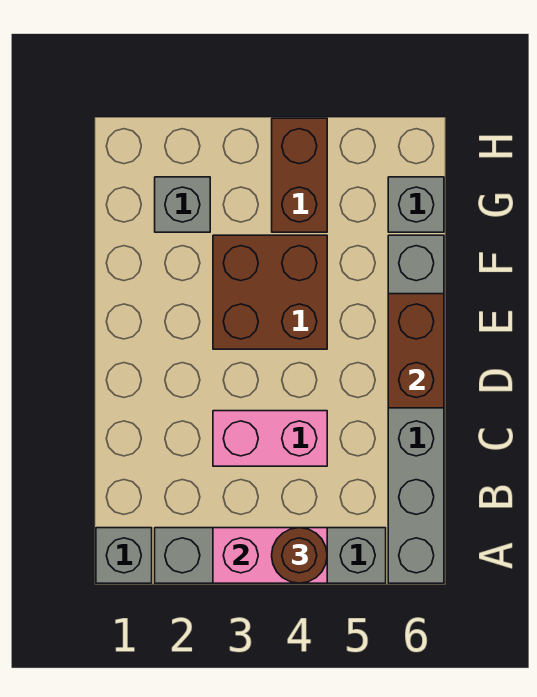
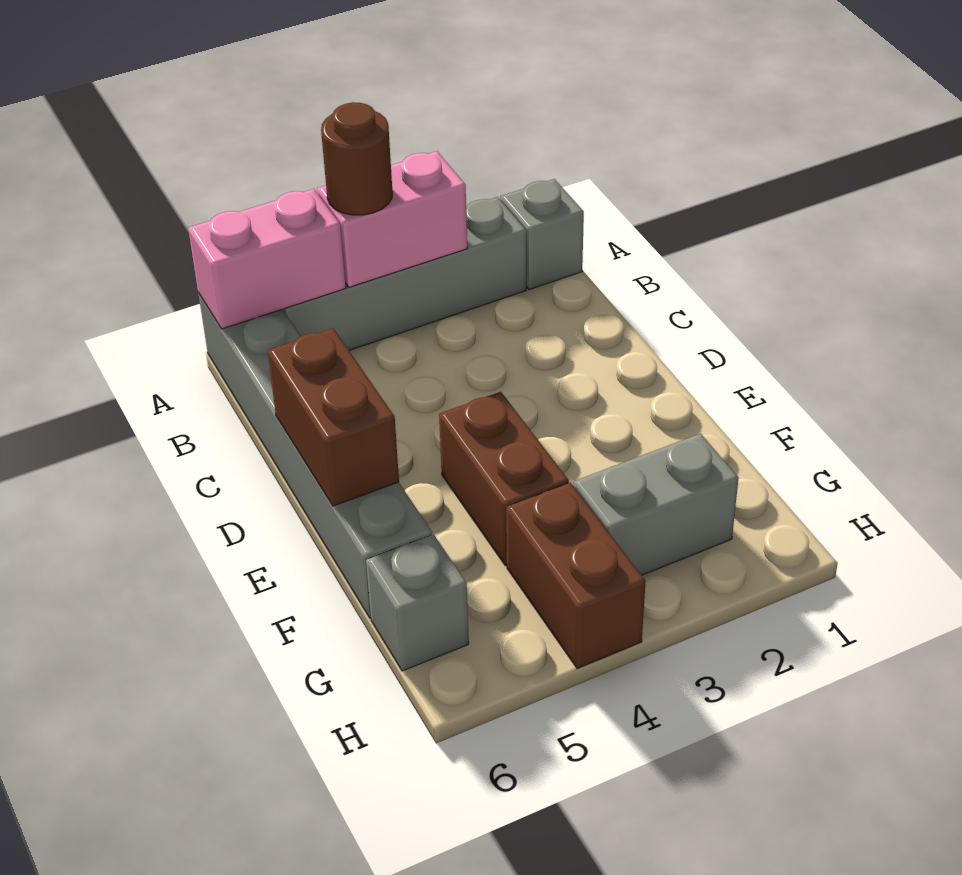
pink brick C3:C4 level 1 -> pink brick A5:A6 level 2
brown brick E3:F4 level 1 -> brown brick E4:F4 level 1
grey brick G2 level 1 -> grey brick G2:G3 level 1

